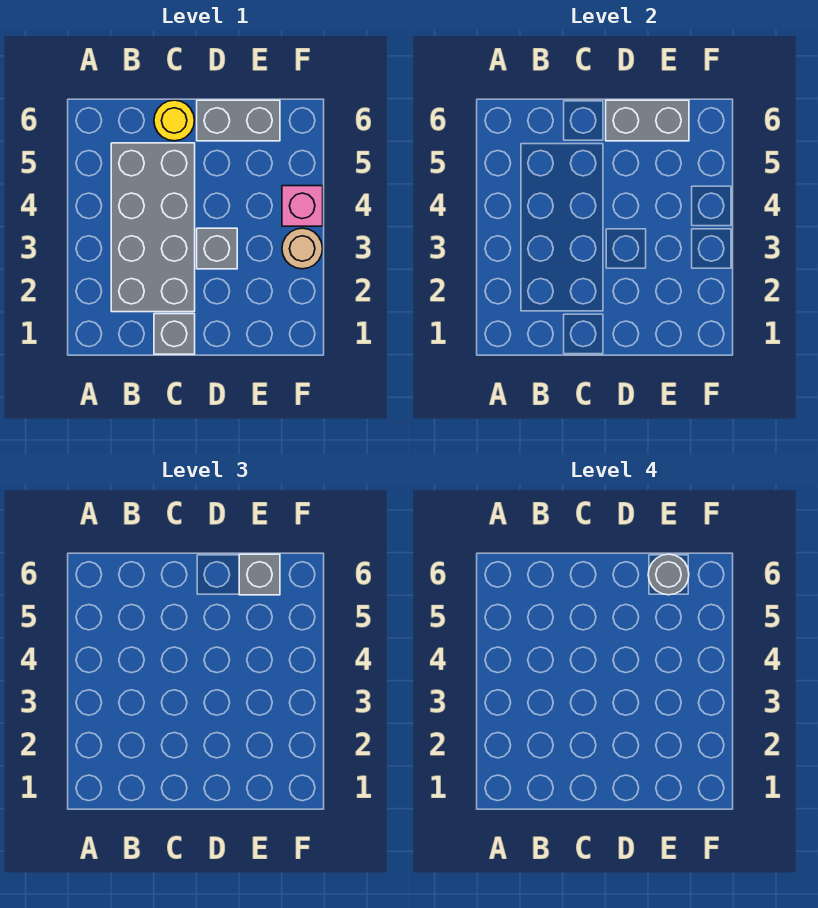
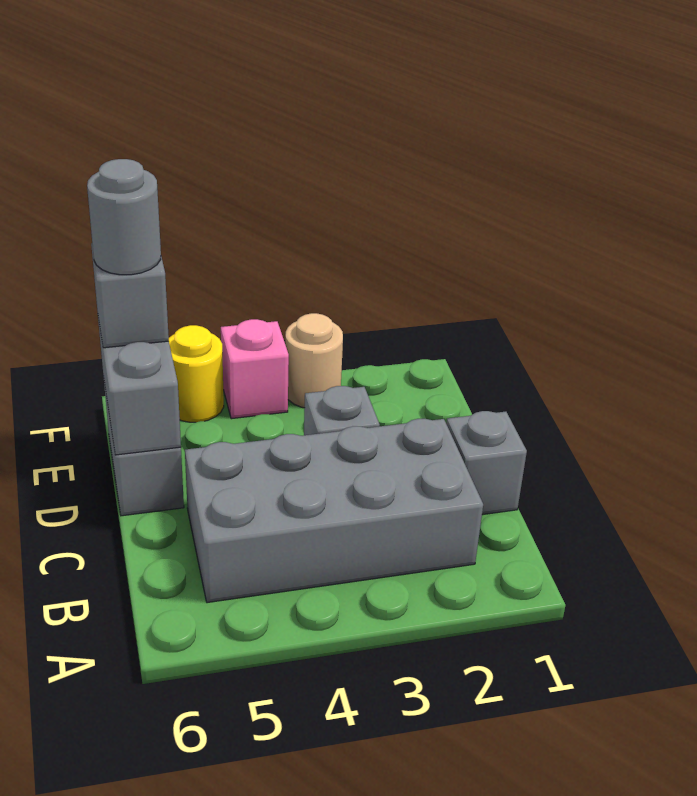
yellow round brick C6 level 1 -> yellow round brick F5 level 1

